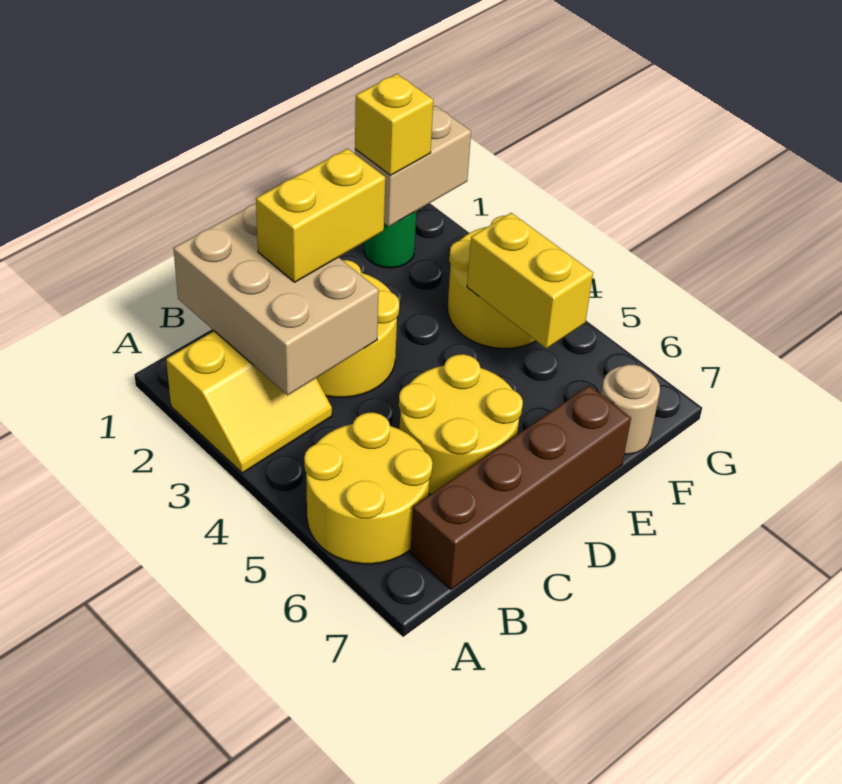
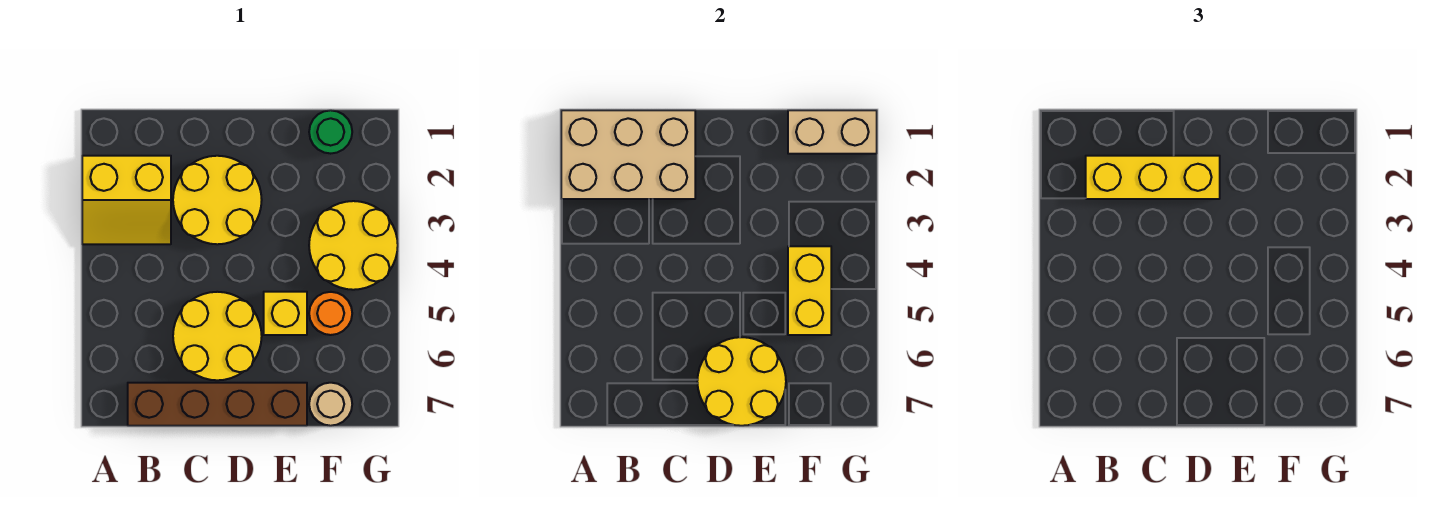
yellow round brick A5:B6 level 1 -> yellow round brick D6:E7 level 2
tan brick B1:C3 level 2 -> tan brick A1:C2 level 2
yellow brick C2:D2 level 3 -> yellow brick B2:D2 level 3
yellow brick F1 level 3 -> yellow brick E5 level 1
none -> orange round brick F5 level 1

